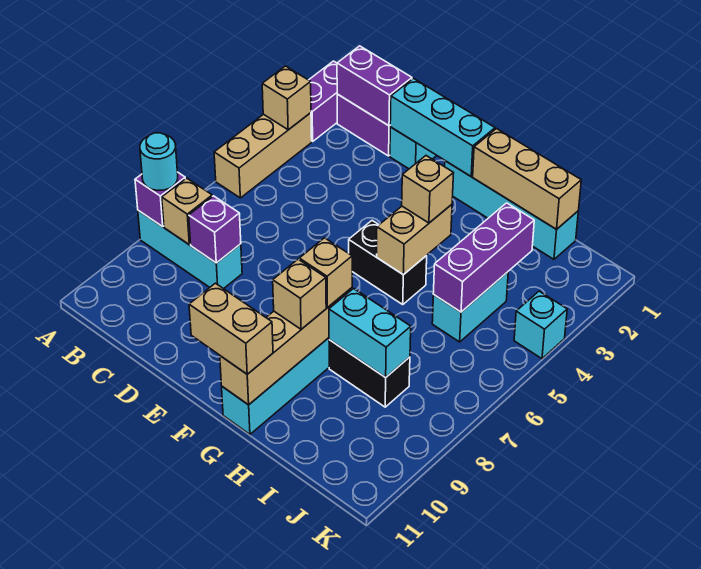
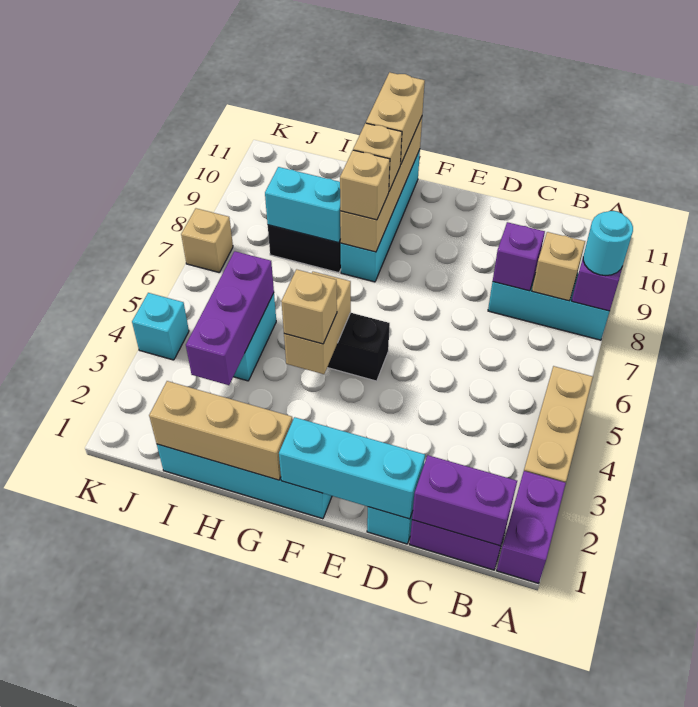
tan brick A3 level 2 -> tan brick K7 level 1
tan brick F11:G11 level 3 -> tan brick G10:G11 level 3

